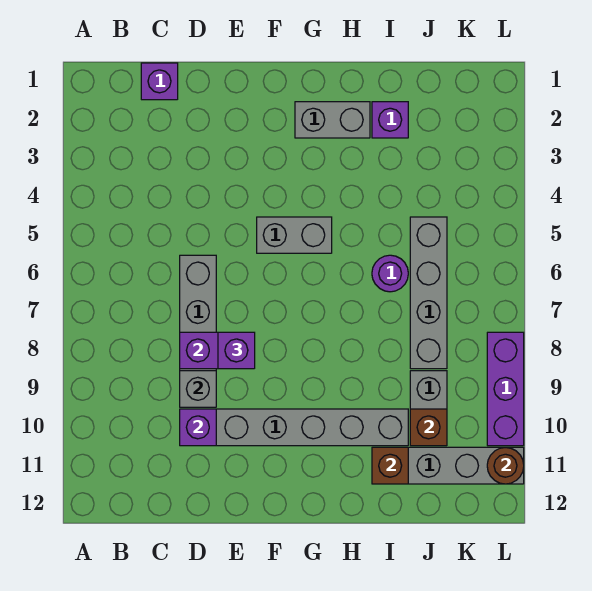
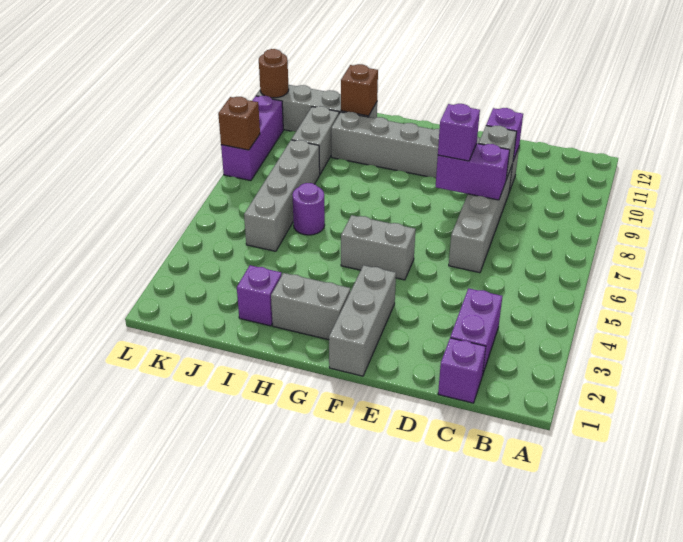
none -> purple brick C2:C3 level 1
none -> grey brick F1:F3 level 1
brown brick J10 level 2 -> brown brick L8 level 2

